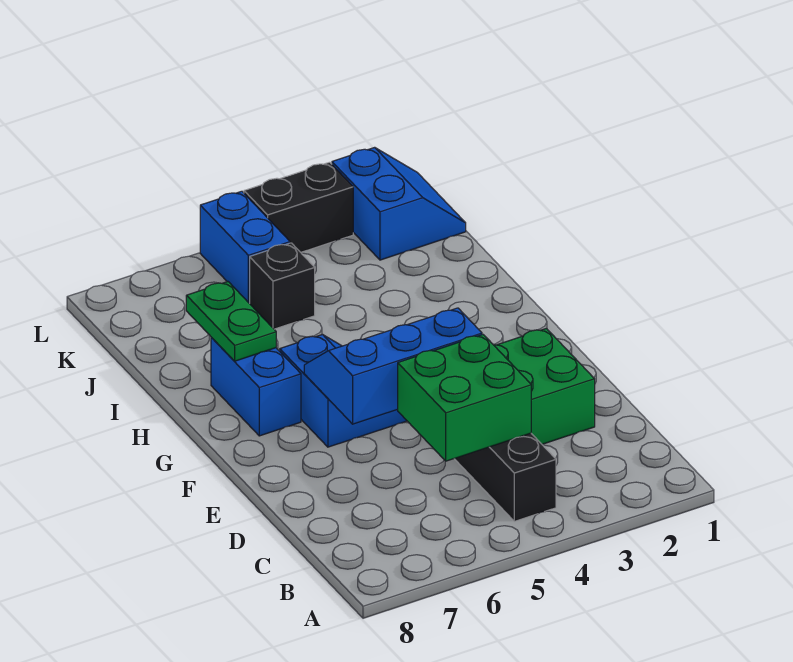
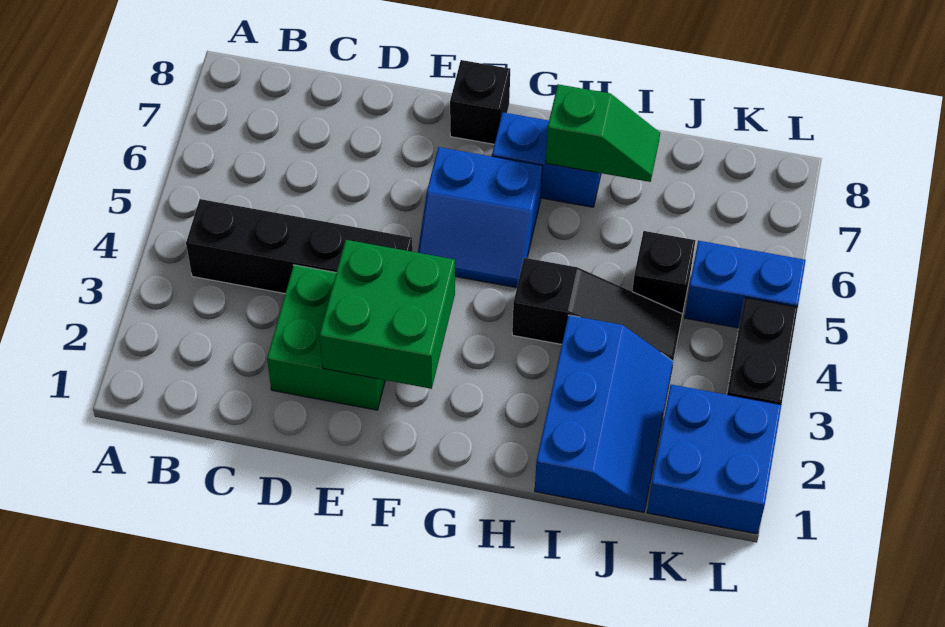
green brick C4:D5 level 2 -> green brick E2:F3 level 2
blue slope E4:F6 level 2 top E -> blue slope I1:J3 level 1 top I
none -> black brick F8 level 1
none -> black slope H4:J4 level 1 top H
green plate H7:I7 level 2 -> green slope H7:I7 level 2 top H
blue slope K1:L2 level 1 top 2 -> blue brick K1:L2 level 1

